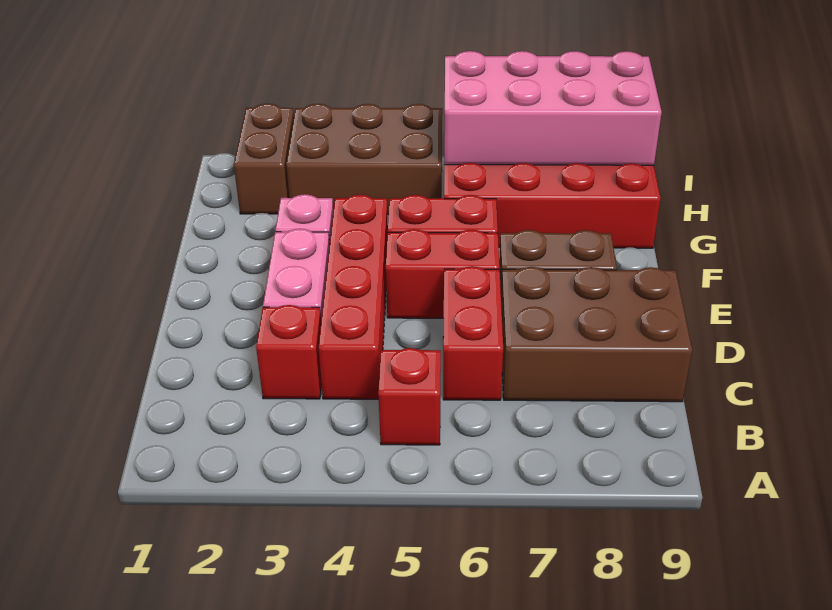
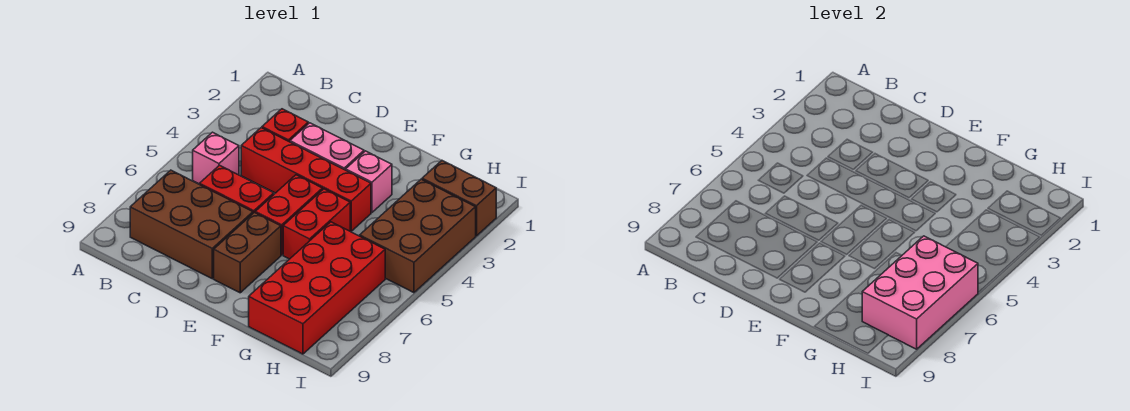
red brick B5 level 1 -> pink brick B5 level 1
brown brick C7:D9 level 1 -> brown brick B7:D8 level 1
pink brick H6:I9 level 2 -> pink brick H6:I8 level 2

